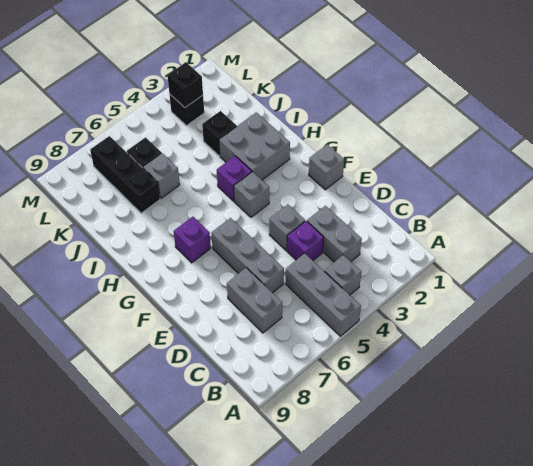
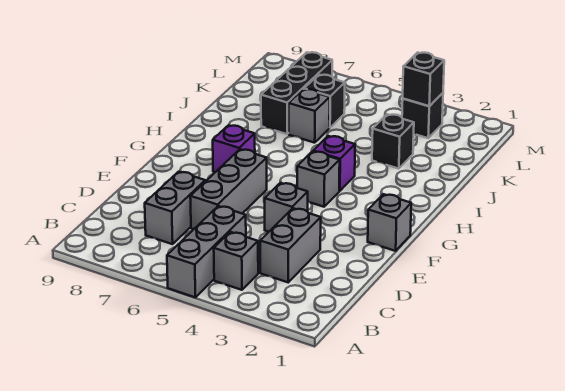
purple brick D4 level 1 -> none
grey brick H2:I3 level 1 -> none

